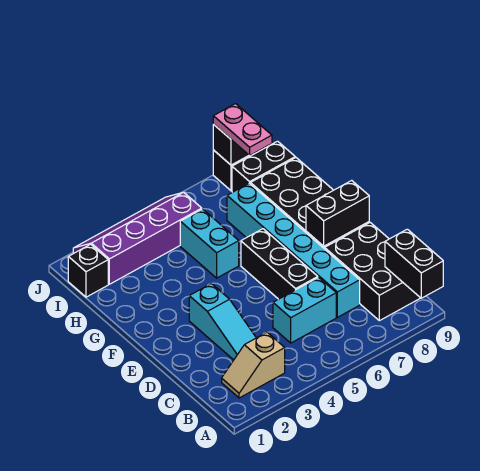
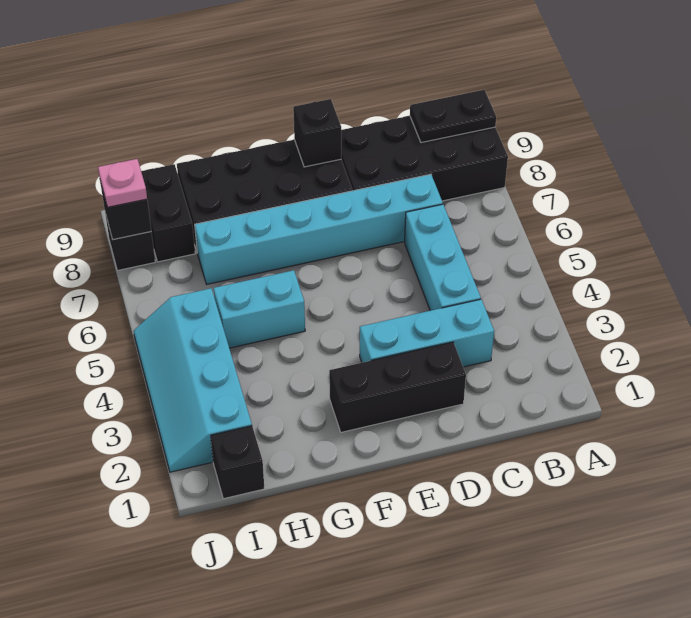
black brick A9:B9 level 2 -> black plate A9:B9 level 2
tan slope B2:B3 level 1 top 3 -> none
black brick B8:D9 level 1 -> black brick A8:D9 level 1
cyan slope C3:E3 level 1 top E -> cyan brick C3:E3 level 1
cyan brick C5:C6 level 1 -> cyan brick C4:C6 level 1
black brick D6:F6 level 1 -> black brick D2:F2 level 1
black brick E8:E9 level 2 -> black brick E9 level 2
purple slope I2:J5 level 1 top I -> cyan slope I2:J5 level 1 top I
pink plate I8:J8 level 3 -> pink plate J8 level 3

